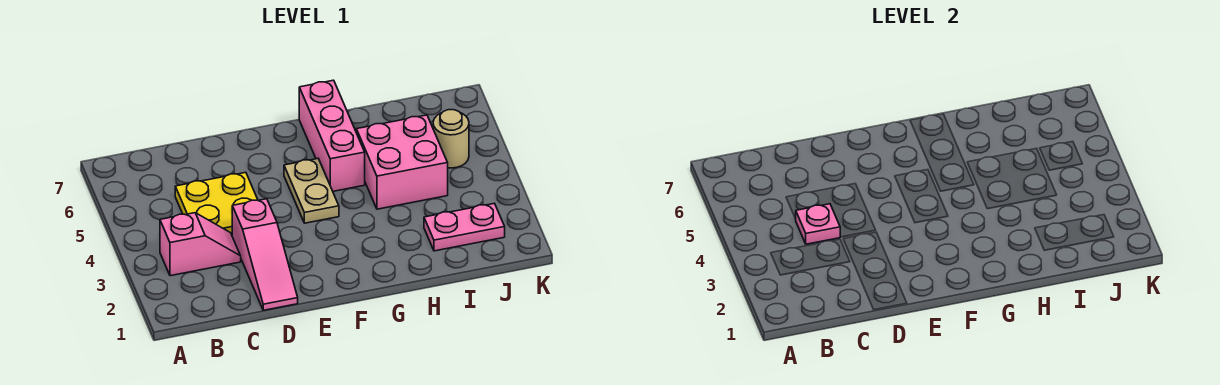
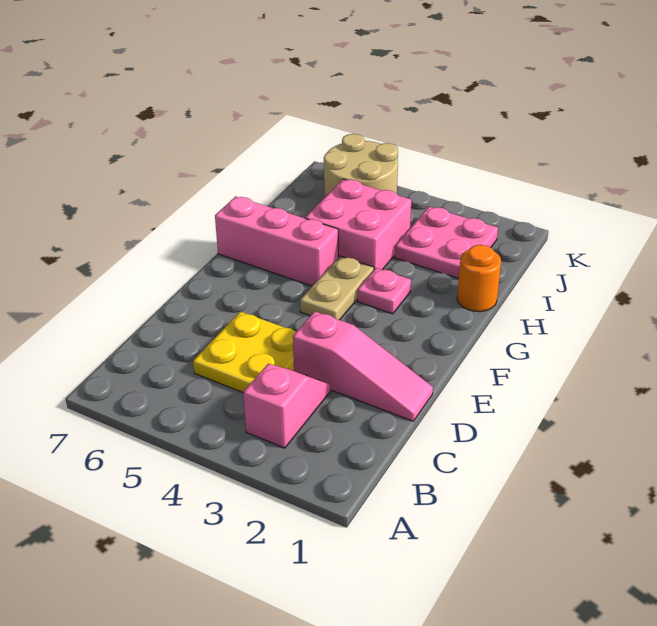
pink plate C4 level 2 -> pink plate G3 level 1
tan plate F4:F5 level 1 -> tan plate F4:G4 level 1
none -> orange round brick H1 level 1
pink plate I2:J2 level 1 -> pink plate I2:J3 level 1
tan round brick J5 level 1 -> tan round brick J5:K6 level 1

